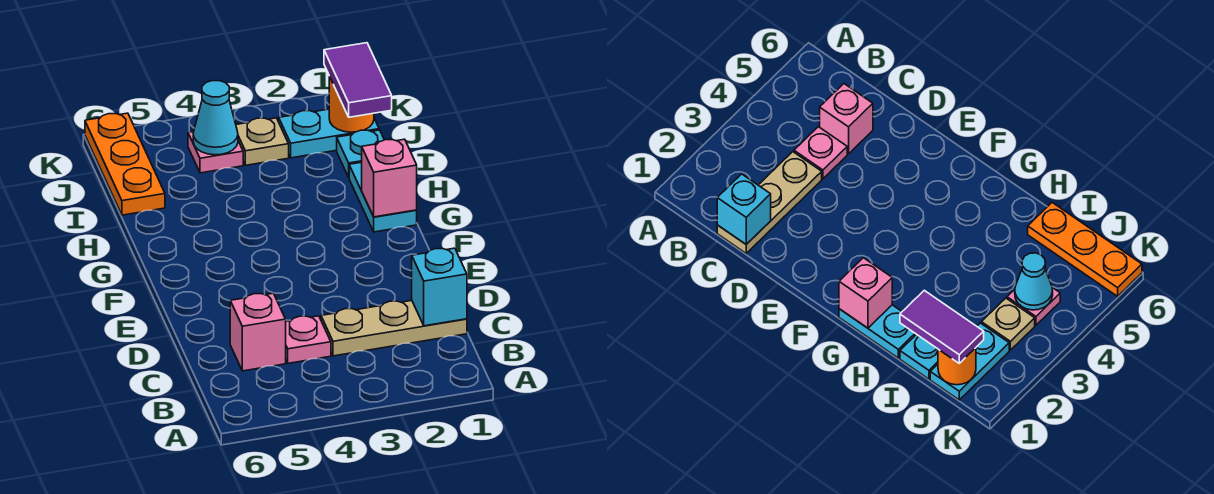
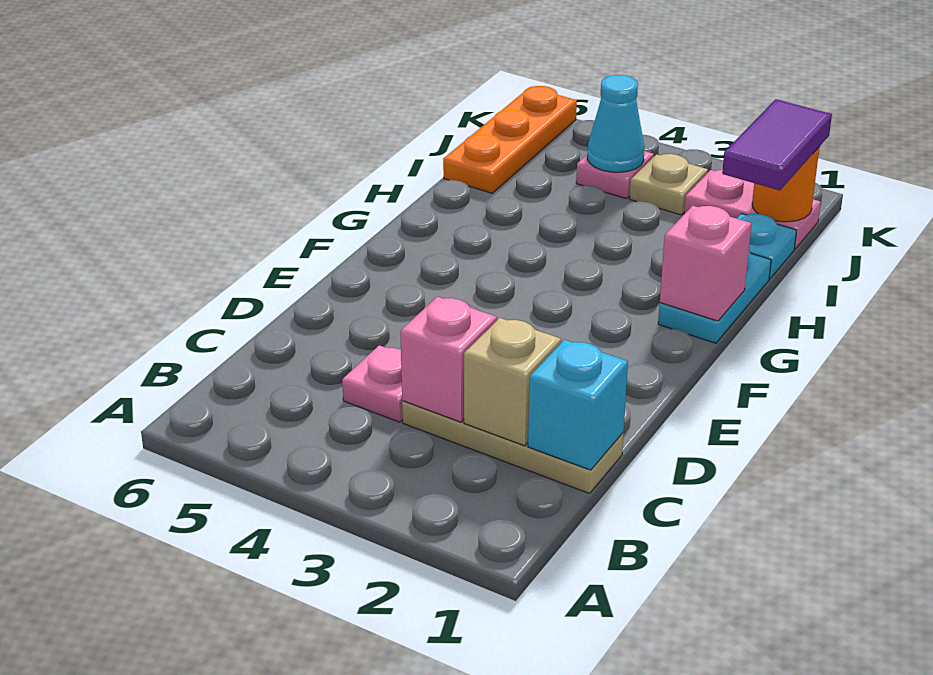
none -> tan brick C2 level 2
pink brick C5 level 1 -> pink brick C3 level 2
cyan plate J1:J2 level 1 -> pink plate J1:J2 level 1

